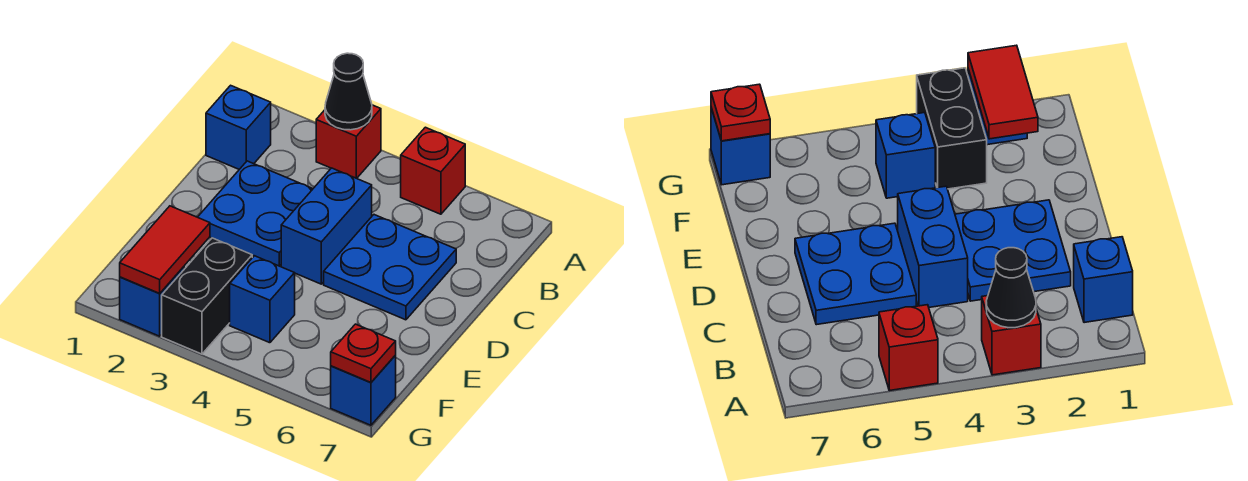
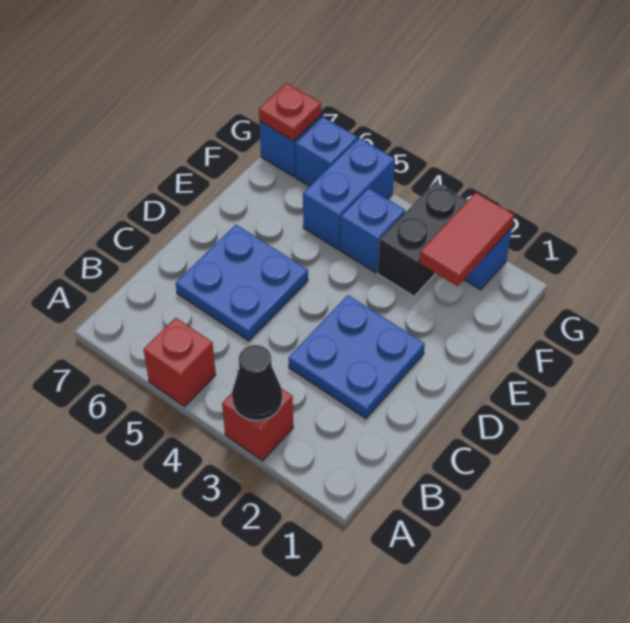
blue brick B1 level 1 -> blue brick G6 level 1
blue brick C4:D4 level 1 -> blue brick F5:G5 level 1

